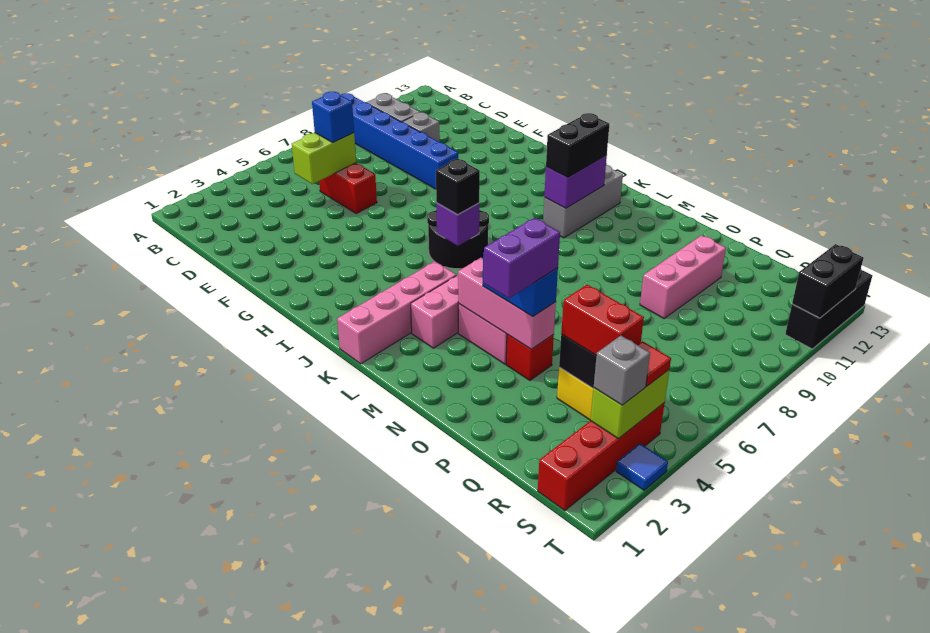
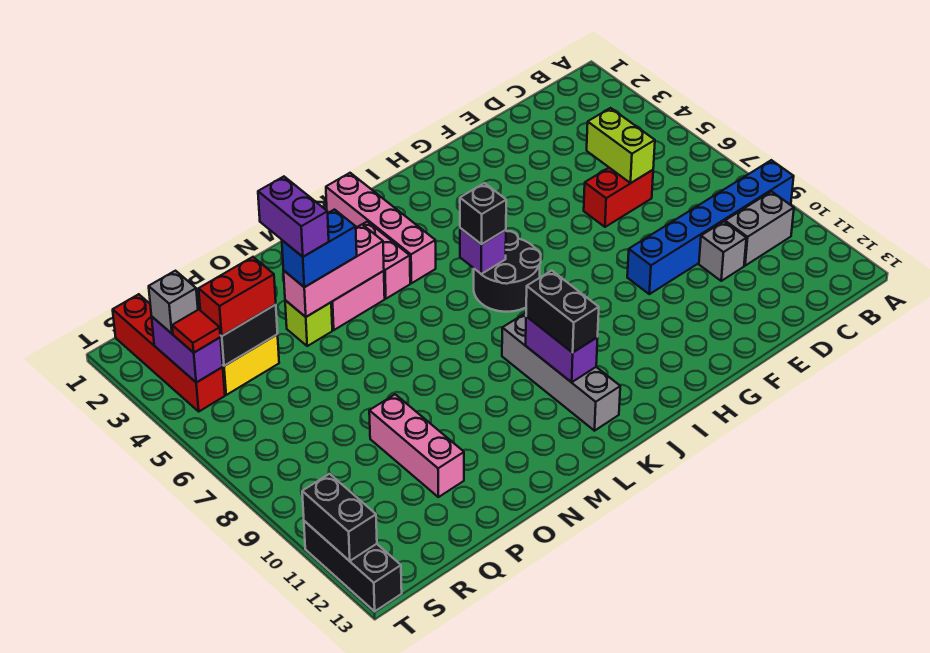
blue brick D6 level 3 -> none
grey brick K10:K12 level 1 -> grey brick K9:K12 level 1
red brick O4 level 1 -> lime brick O4 level 1
lime brick S3:S4 level 2 -> purple brick S3:S4 level 2
blue tile T3 level 1 -> none

